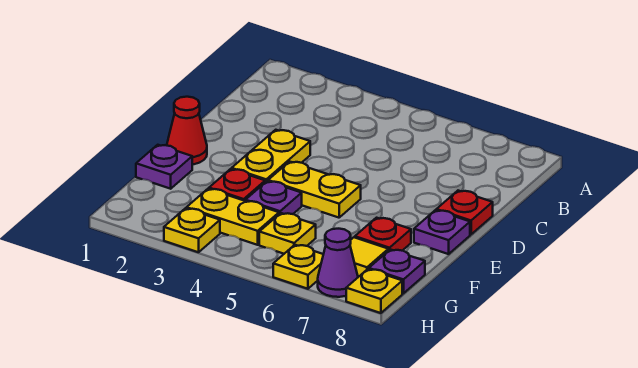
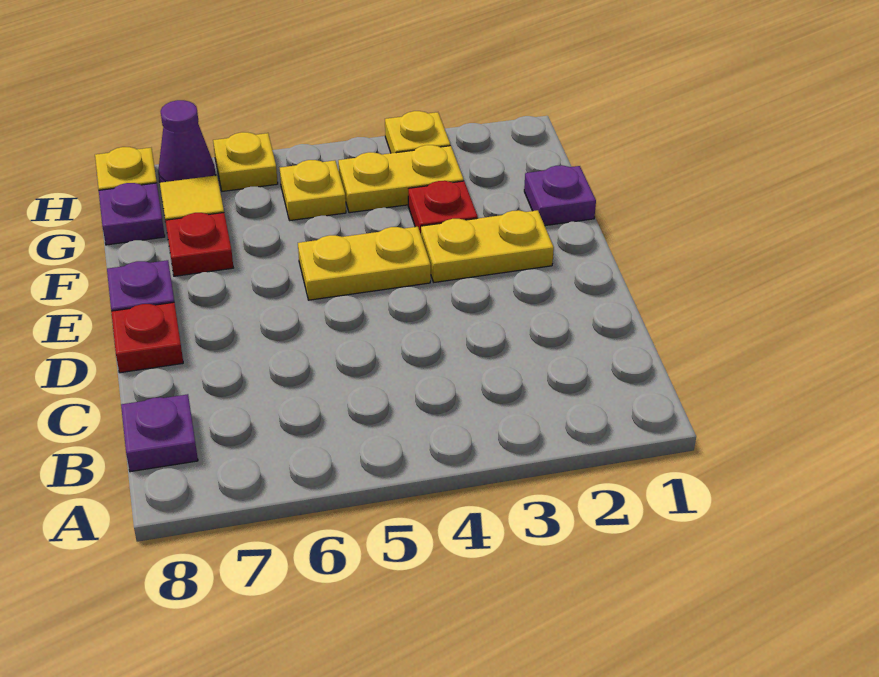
yellow plate D3:E3 level 1 -> yellow plate E2:E3 level 1
red cone E1 level 1 -> none
purple plate F4 level 1 -> purple plate B8 level 1

